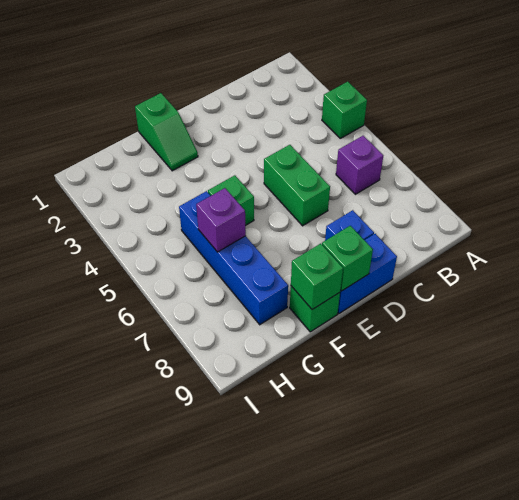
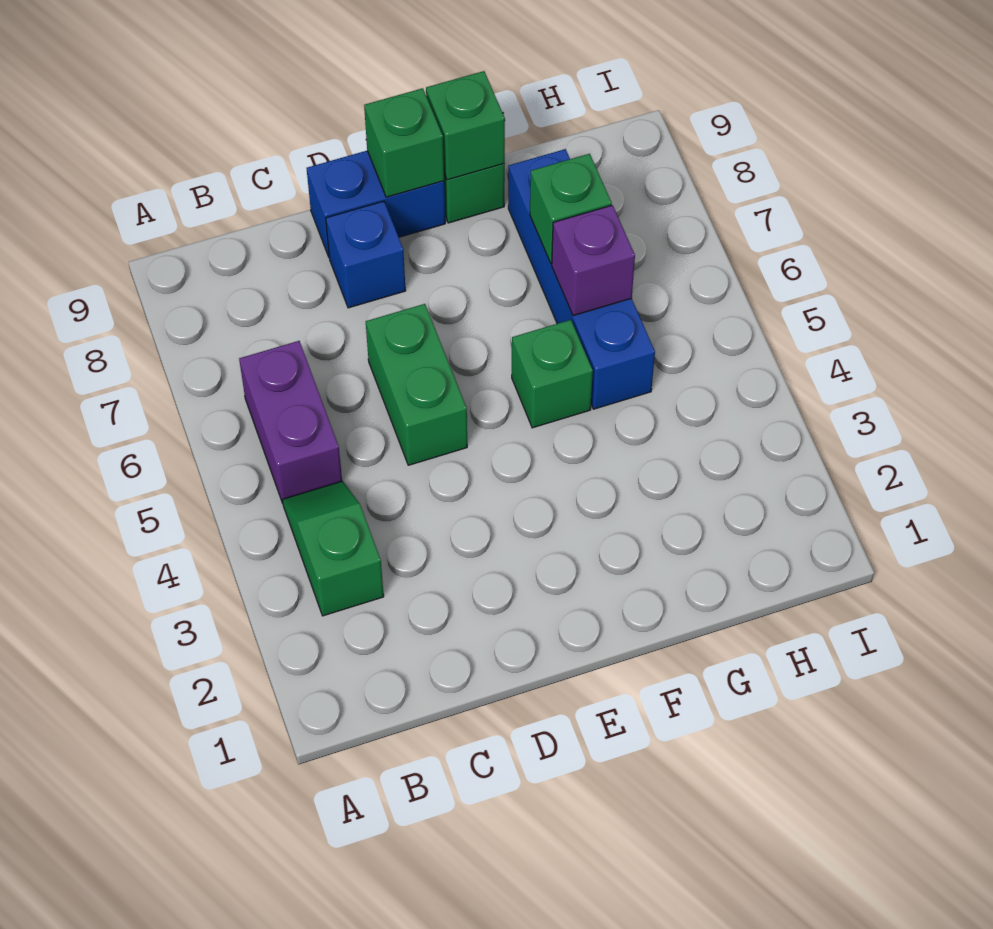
green brick A4 level 1 -> green brick G7 level 2
purple brick B6 level 1 -> purple brick B5:B6 level 1
green slope F1:F2 level 1 top 1 -> green slope B3:B4 level 1 top 3

